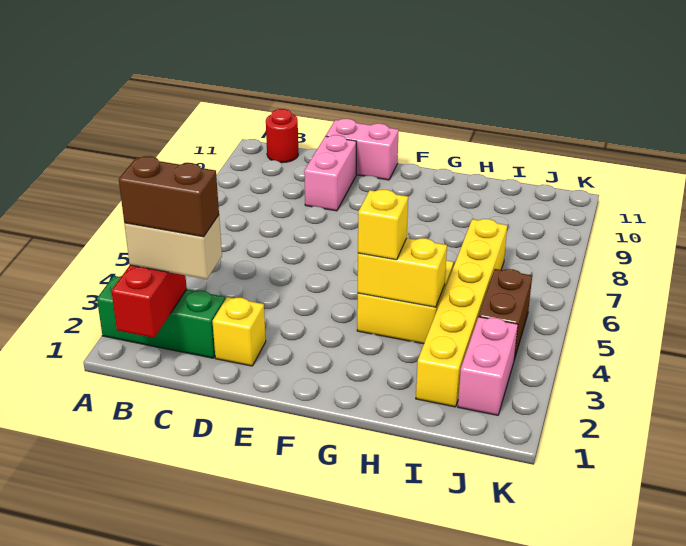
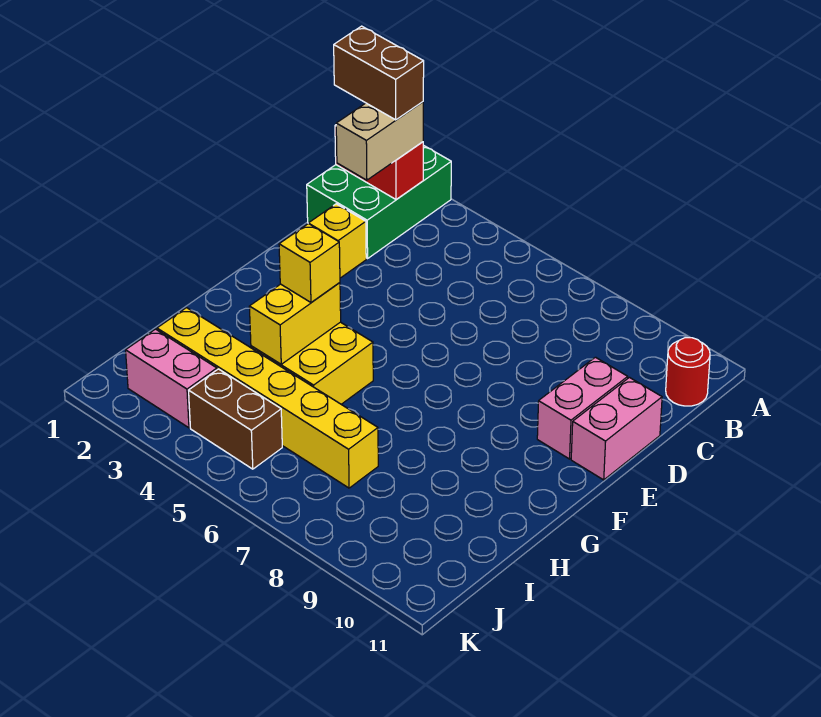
green brick A2:C2 level 1 -> green brick A1:C2 level 1
brown brick B2:C2 level 4 -> brown brick B1:B2 level 4
pink brick D9:D10 level 1 -> pink brick D10:E10 level 1

